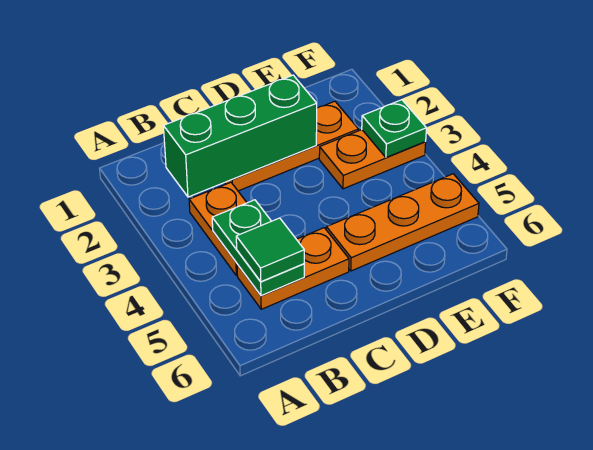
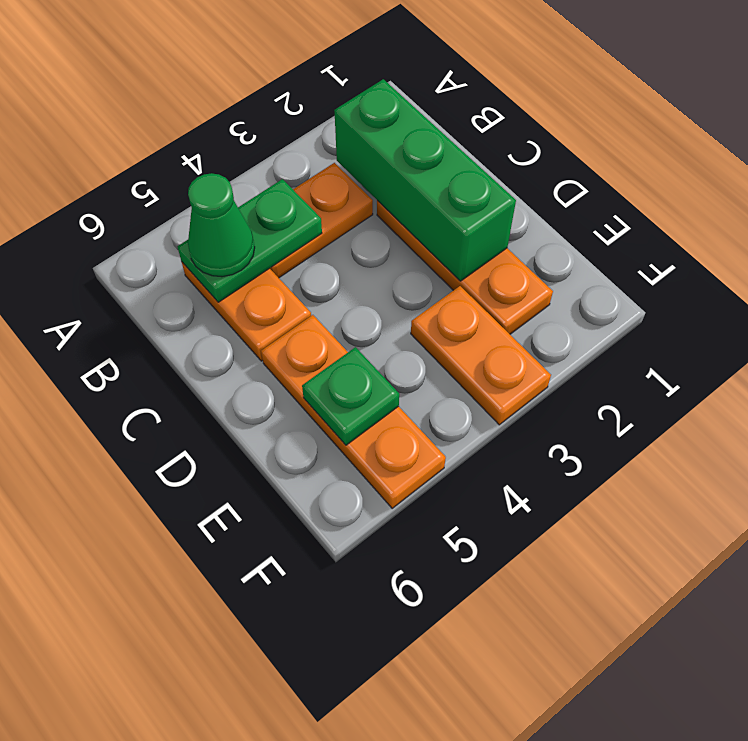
green tile B5 level 3 -> green cone B5 level 3
green plate F3 level 2 -> green plate E5 level 2

